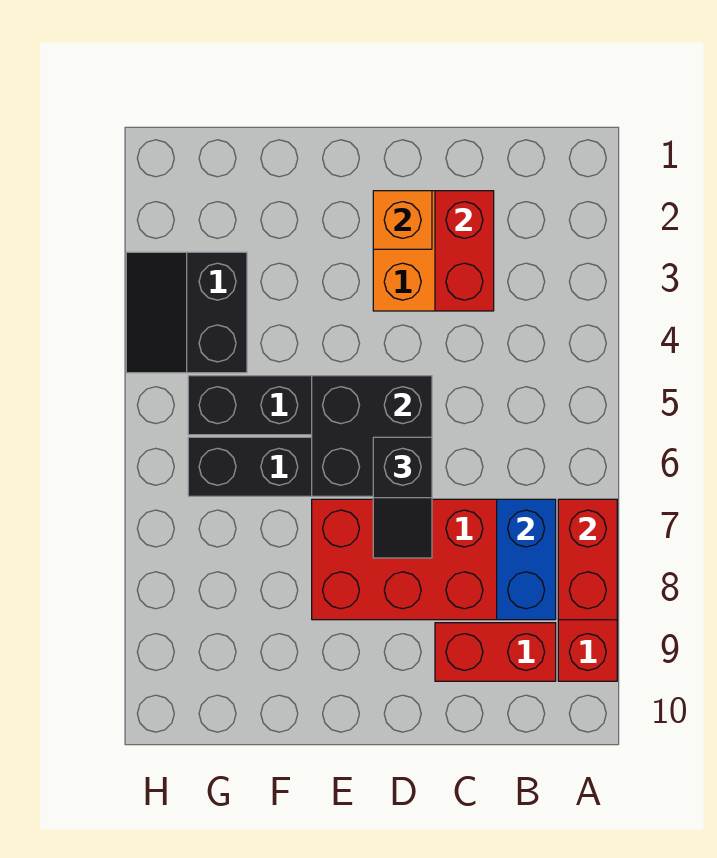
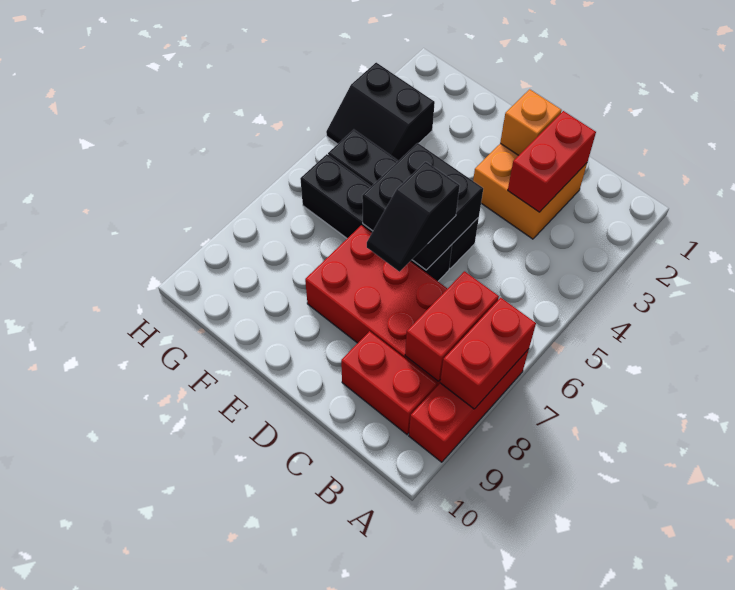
blue brick B7:B8 level 2 -> red brick B7:B8 level 2
black slope G3:H4 level 1 top G -> black slope G3:H4 level 1 top 3

